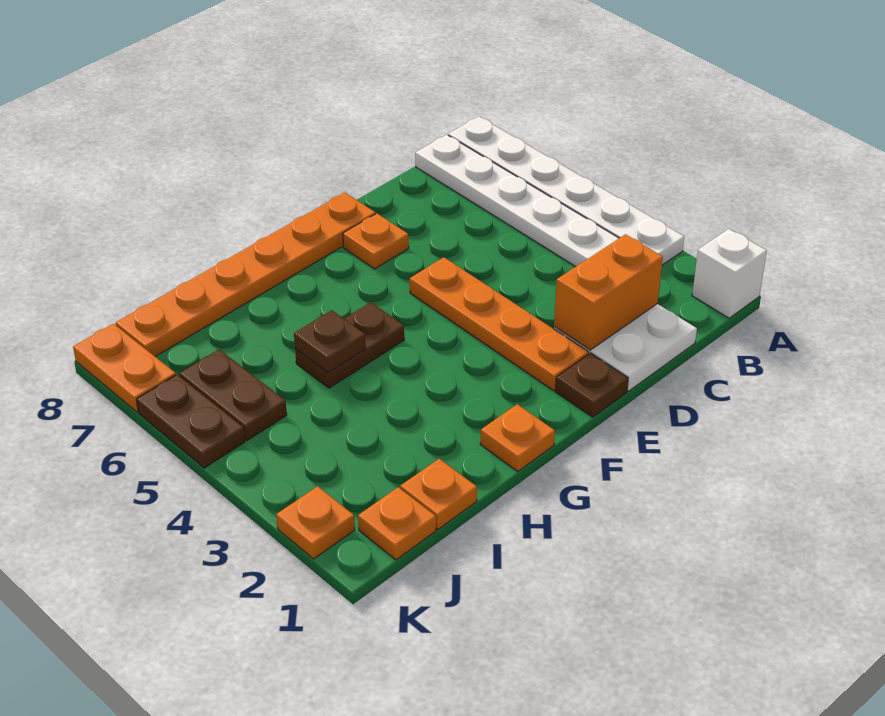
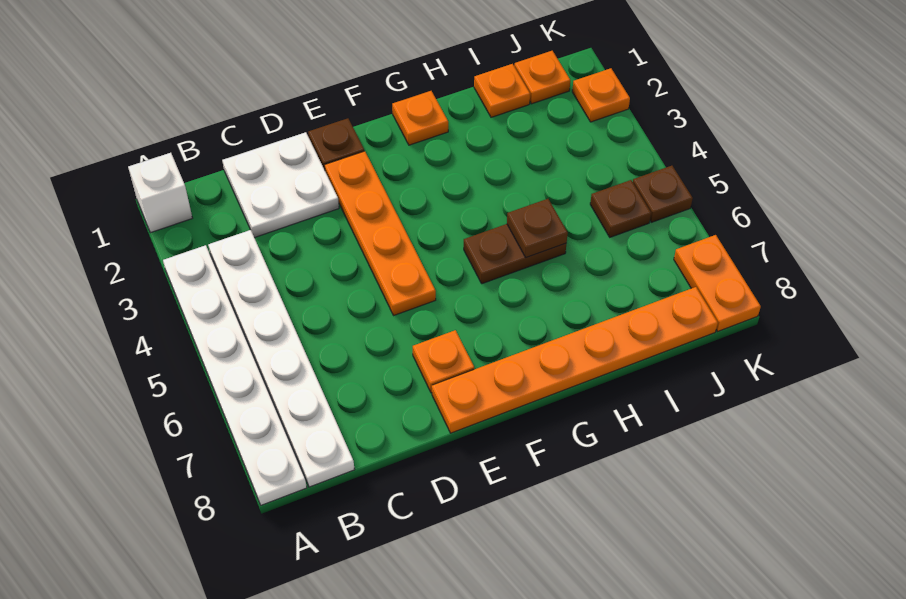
orange brick C2:D2 level 2 -> none
brown plate J5:J6 level 1 -> brown plate J5 level 1
brown plate K5:K6 level 1 -> brown plate K5 level 1

